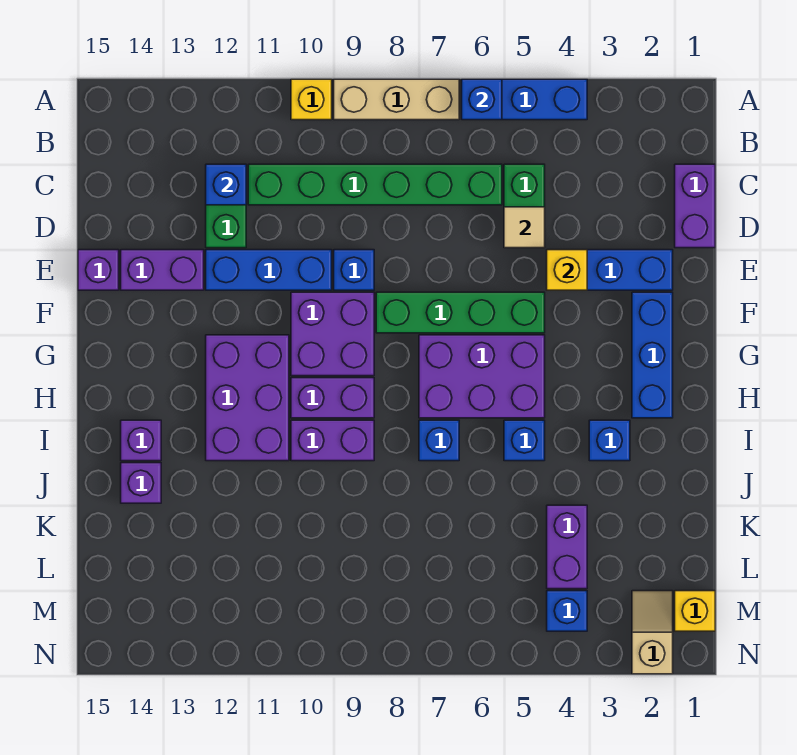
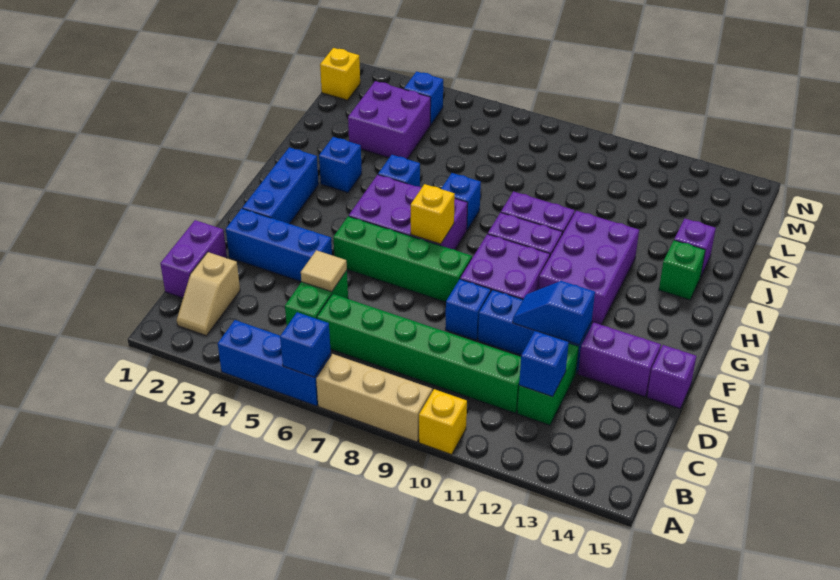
yellow brick E4 level 2 -> yellow brick G7 level 2
none -> blue slope E11:E12 level 2 top 12
purple brick I14 level 1 -> green brick I14 level 1
purple brick K4:L4 level 1 -> purple brick K3:L4 level 1
tan slope M2:N2 level 1 top N -> tan slope B2:C2 level 1 top C

